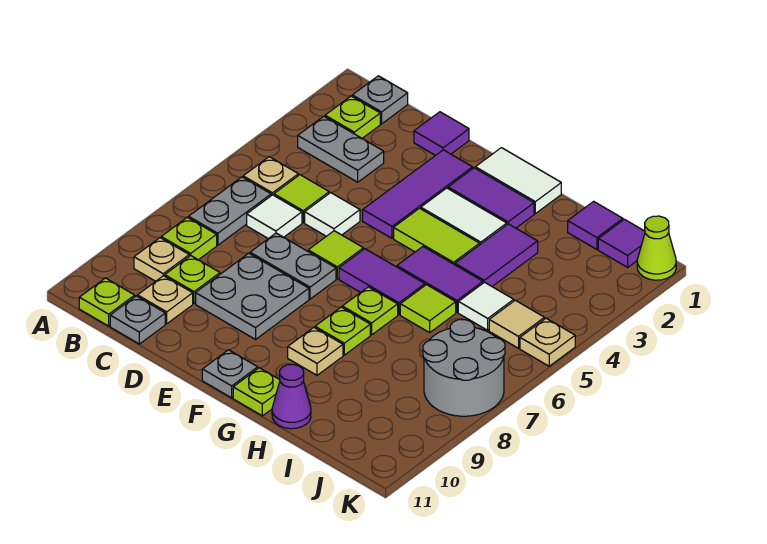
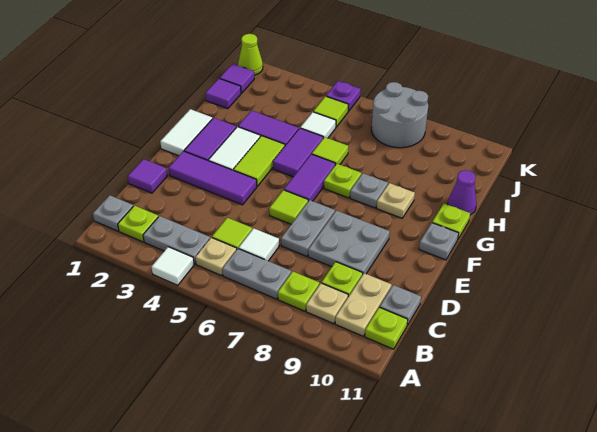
grey plate B3:C3 level 1 -> grey plate B3:B4 level 1
tan plate C10 level 1 -> tan plate B10:C10 level 1
white tile D5 level 1 -> white tile A4 level 1
lime plate G8 level 1 -> grey plate G8 level 1
tan tile J5 level 1 -> lime tile J5 level 1
tan plate K5 level 1 -> purple plate K5 level 1

